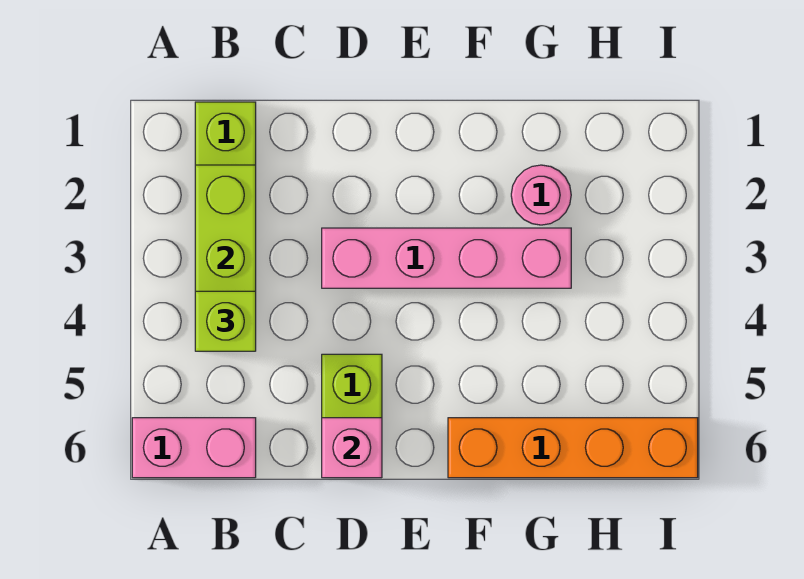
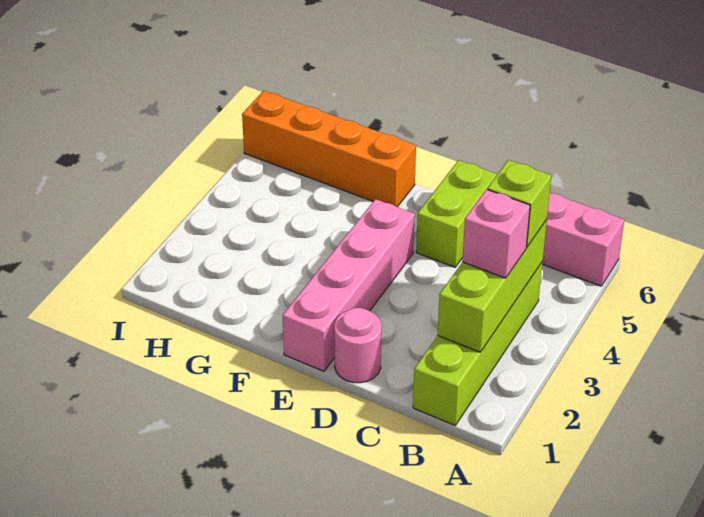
pink brick D3:G3 level 1 -> pink brick E1:E4 level 1
pink brick D6 level 2 -> pink brick B3 level 3
pink round brick G2 level 1 -> pink round brick D1 level 1

